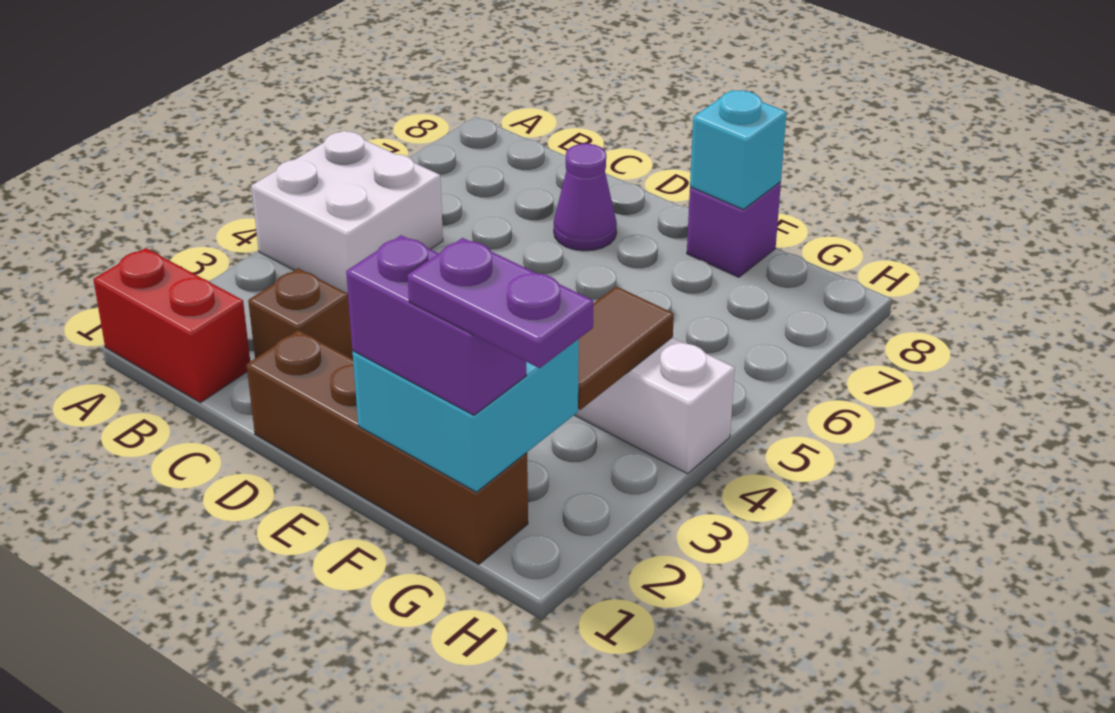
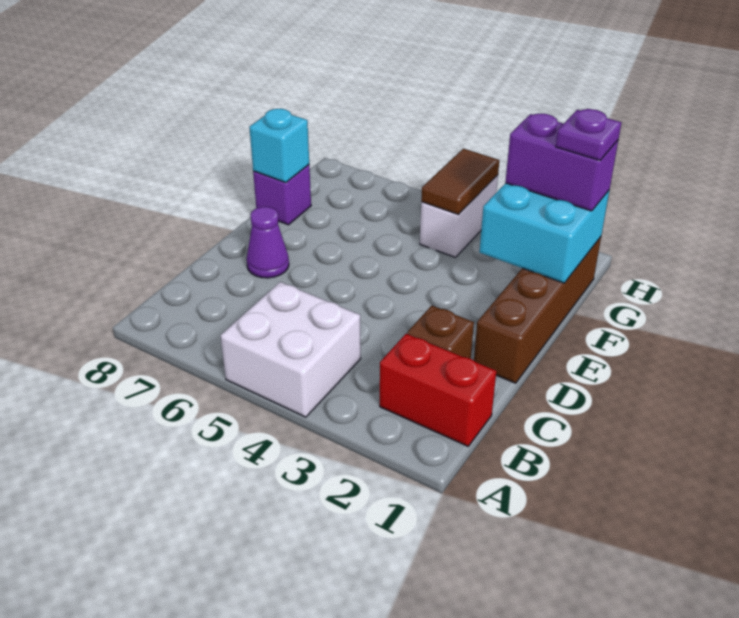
red brick A1:B1 level 1 -> red brick B1:B2 level 1
purple brick F1:G1 level 3 -> purple brick G1:G2 level 3
purple plate G1:H1 level 4 -> purple plate G1 level 4
brown tile G3:G4 level 2 -> brown tile G4:H4 level 2

